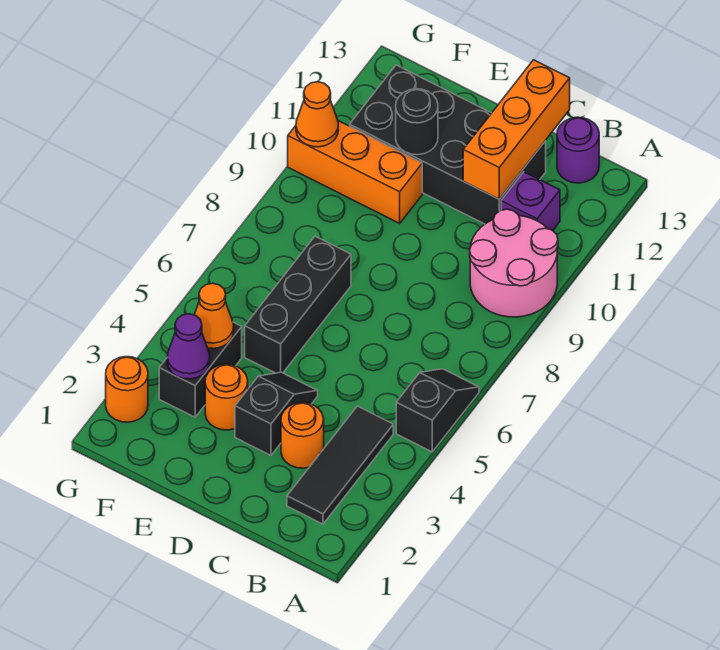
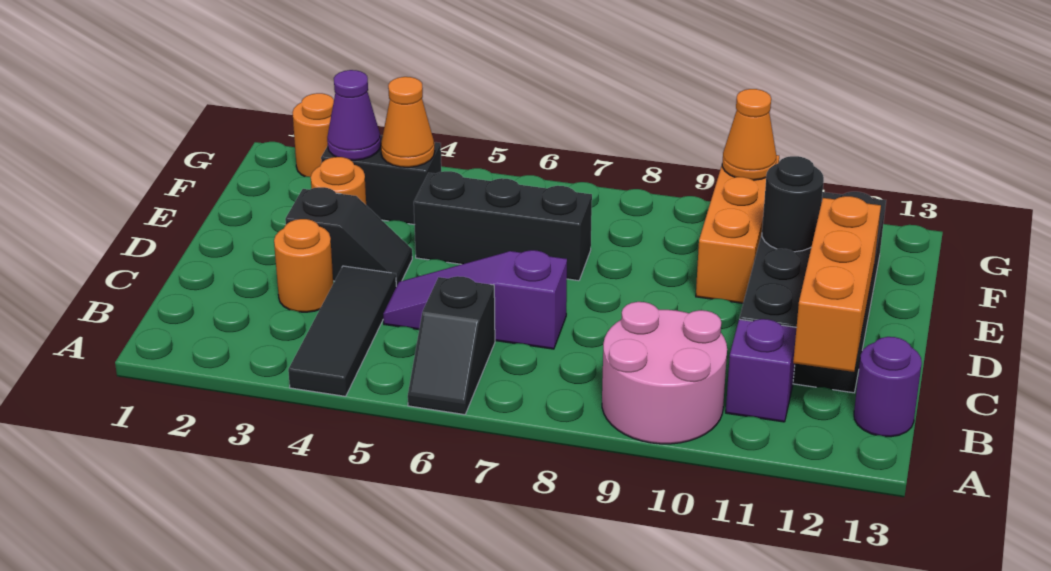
black slope A5:A6 level 1 top 5 -> black slope A6:B6 level 1 top B
black tile B2:B4 level 1 -> black tile A4:C4 level 1
none -> purple slope C5:C7 level 1 top 7
orange brick C11:C13 level 2 -> orange brick B12:D12 level 2

